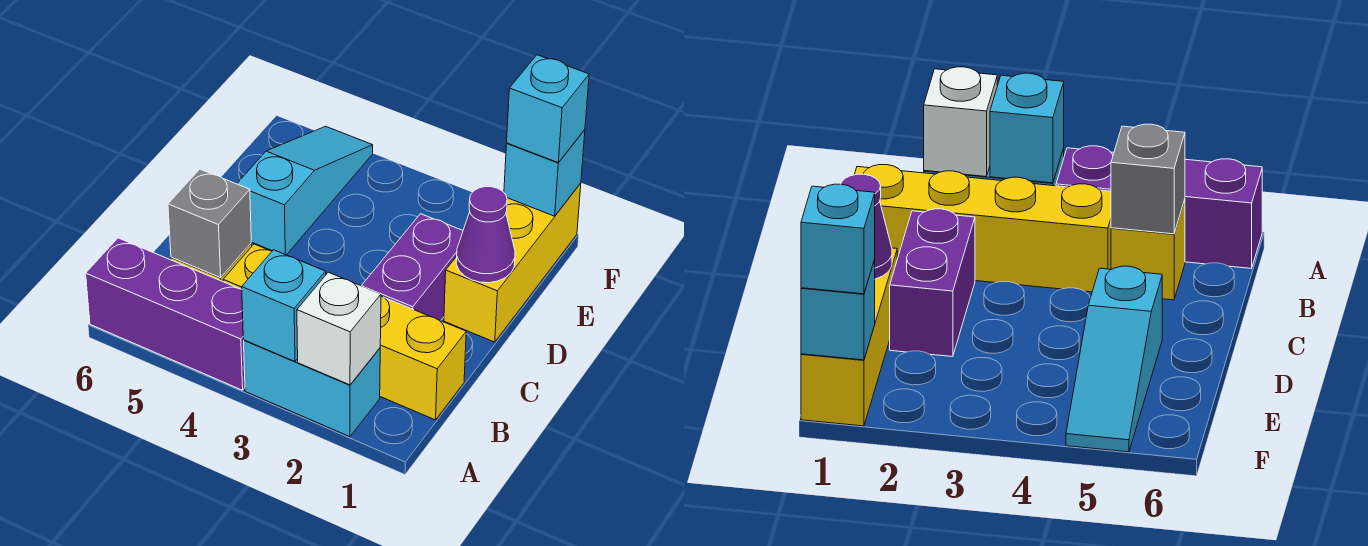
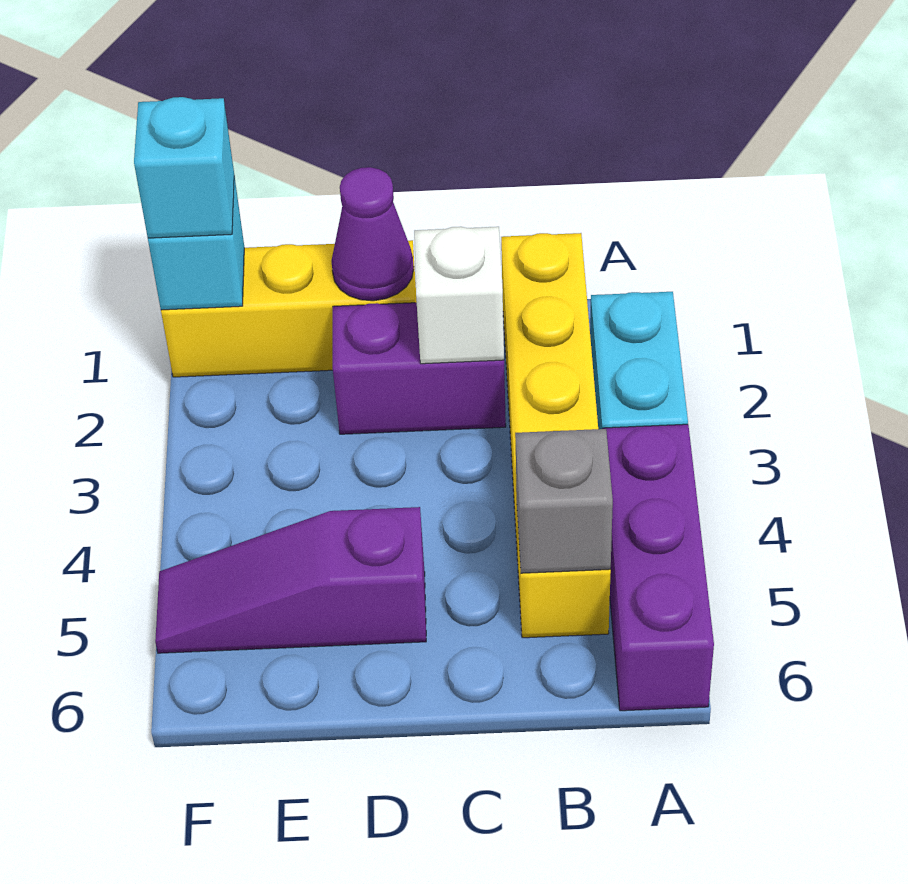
white brick A2 level 2 -> white brick C2 level 2
cyan brick A3 level 2 -> none
cyan slope D5:F5 level 1 top D -> purple slope D5:F5 level 1 top D

